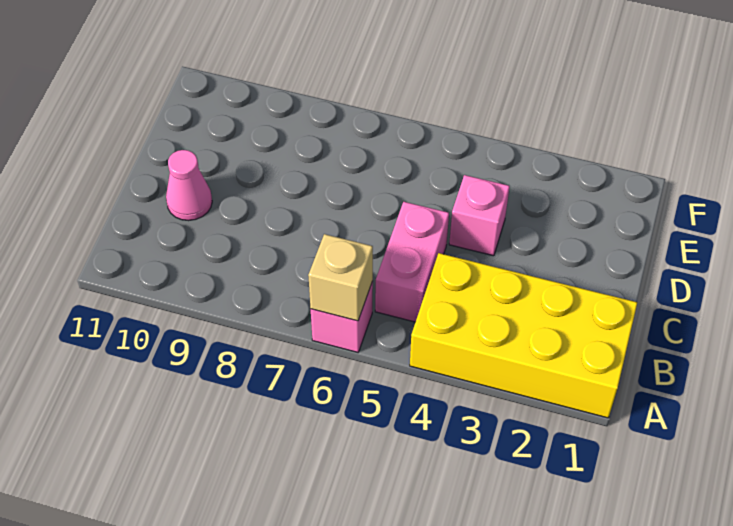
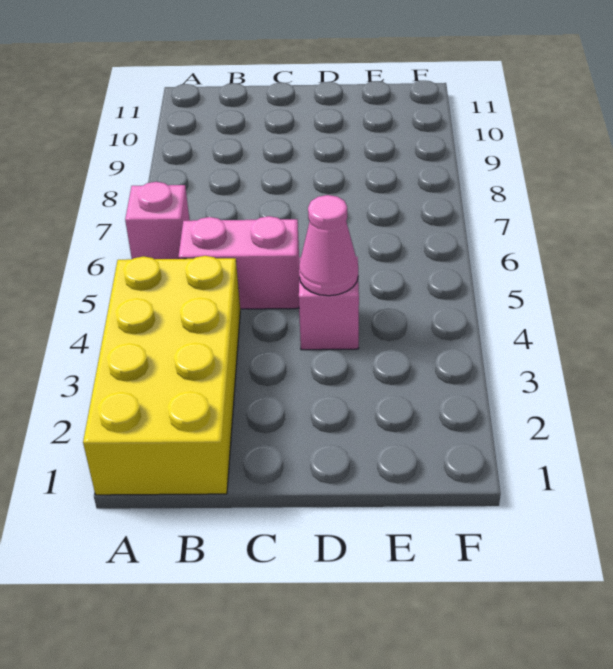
tan brick A6 level 2 -> none
pink cone C10 level 1 -> pink cone D4 level 2

